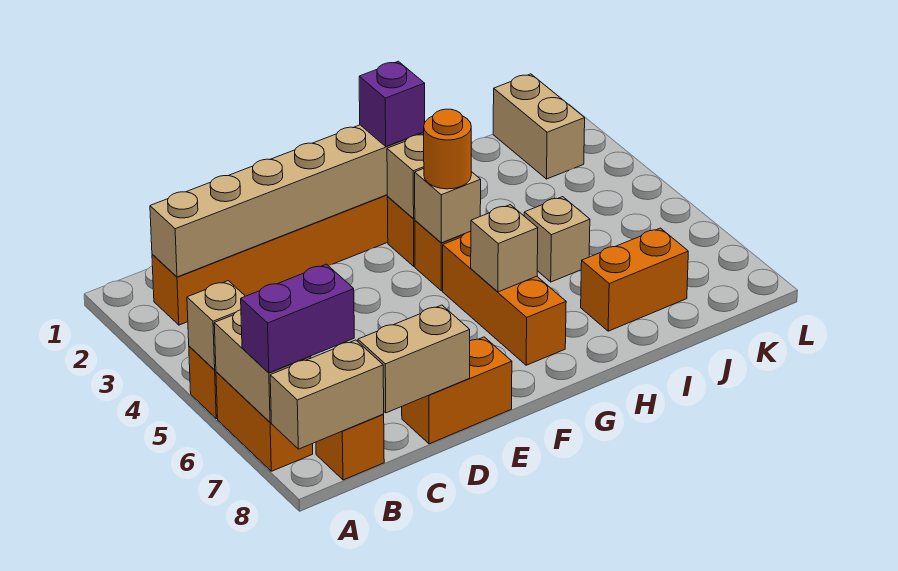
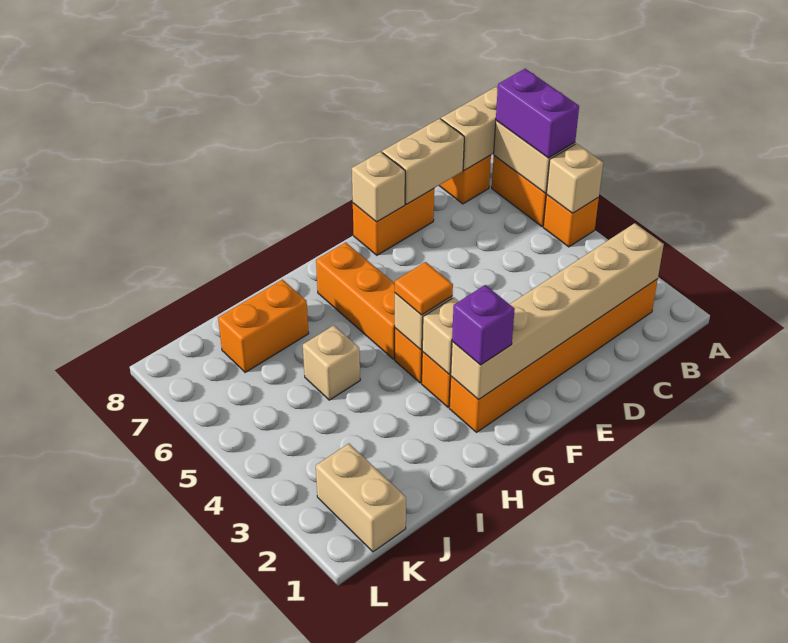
purple brick A7:B7 level 3 -> purple brick A6:A7 level 3
orange round brick G4 level 3 -> orange tile G4 level 3
tan brick G6 level 2 -> tan brick E8 level 2

